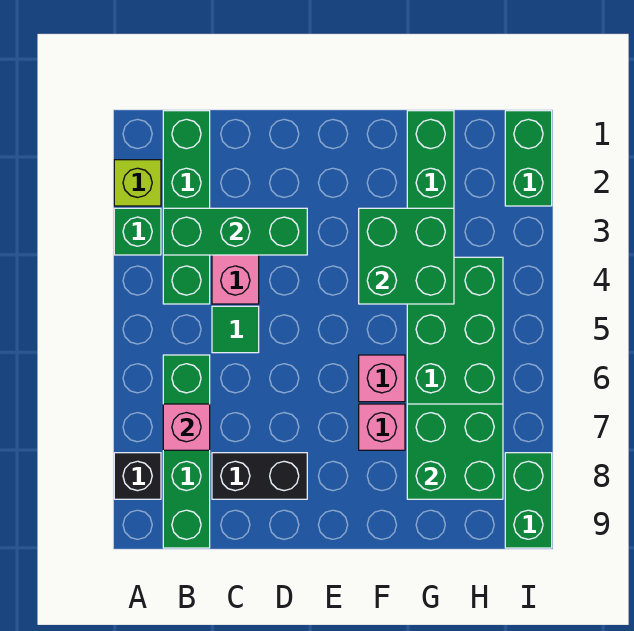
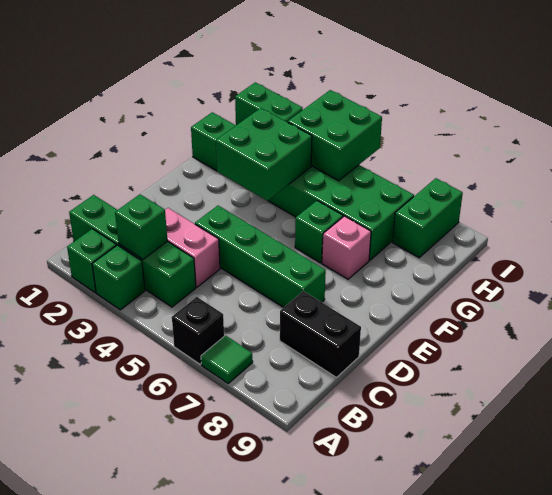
lime brick A2 level 1 -> green brick A2 level 1
black brick A8 level 1 -> black brick A6 level 1
green brick B3:D3 level 2 -> green brick B3 level 2
green brick B6:B9 level 1 -> green brick D4:D7 level 1
pink brick B7 level 2 -> none
green tile C5 level 1 -> green tile A7 level 1
black brick C8:D8 level 1 -> black brick C8:C9 level 1
pink brick F6 level 1 -> green brick F6 level 1
green brick G7:H8 level 2 -> green brick H4:I5 level 2
green brick I8:I9 level 1 -> green brick H8:I8 level 1

